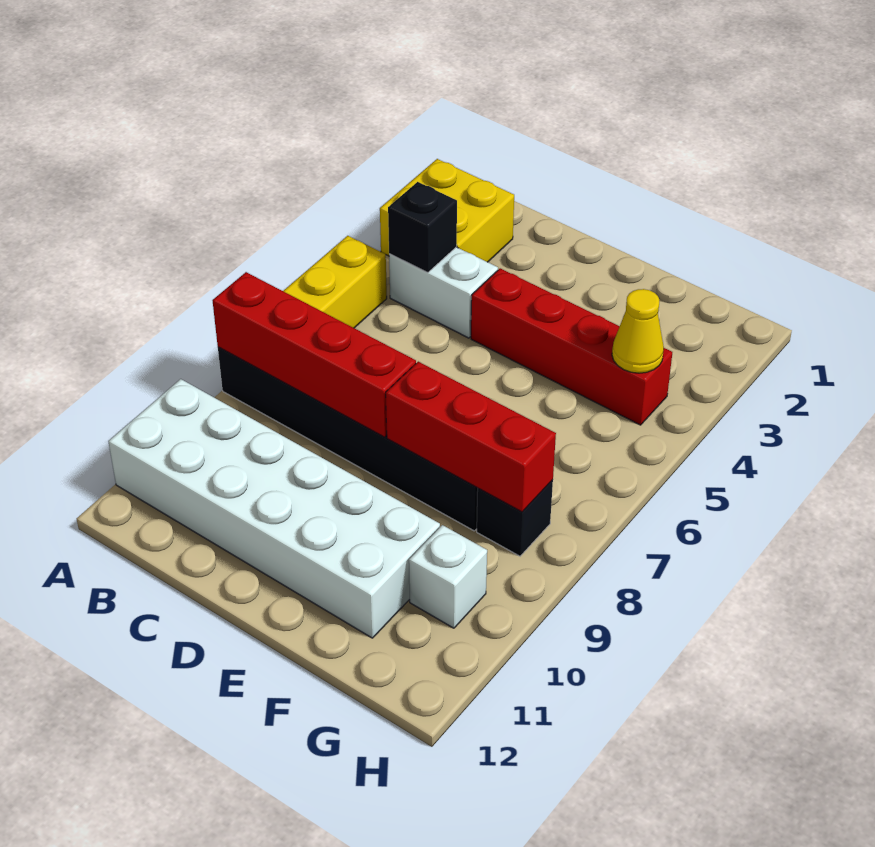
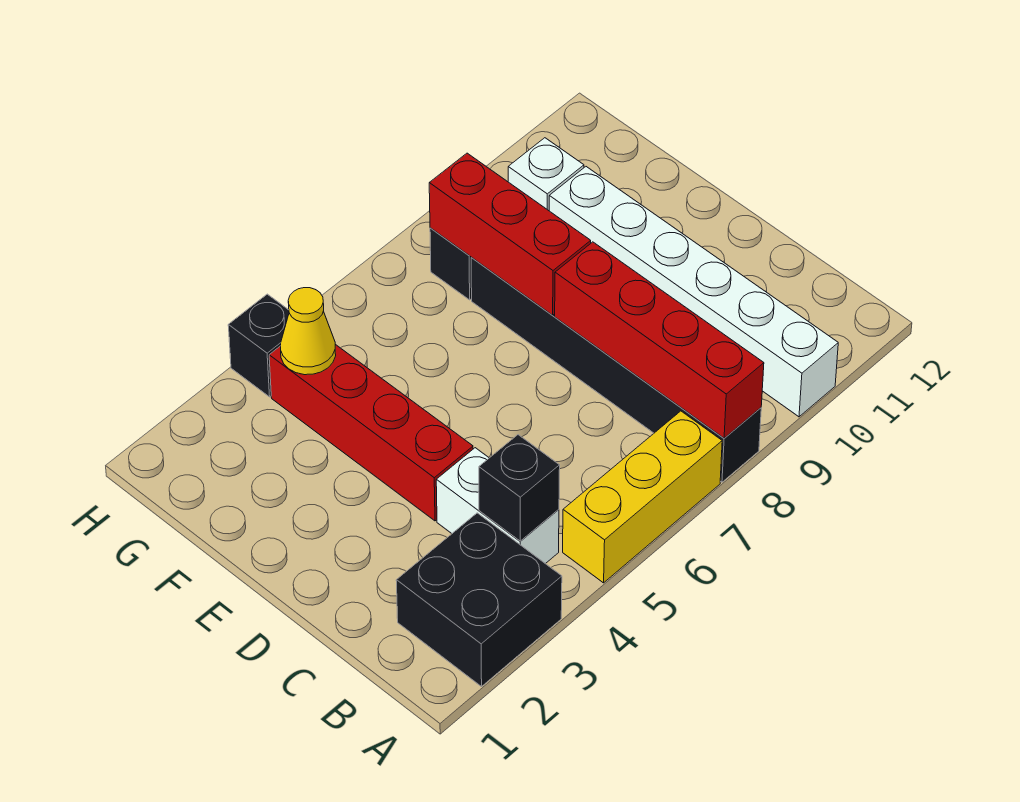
yellow brick A2:B3 level 1 -> black brick A2:B3 level 1
white brick A10:F11 level 1 -> white brick A10:F10 level 1
none -> black brick H4 level 1

